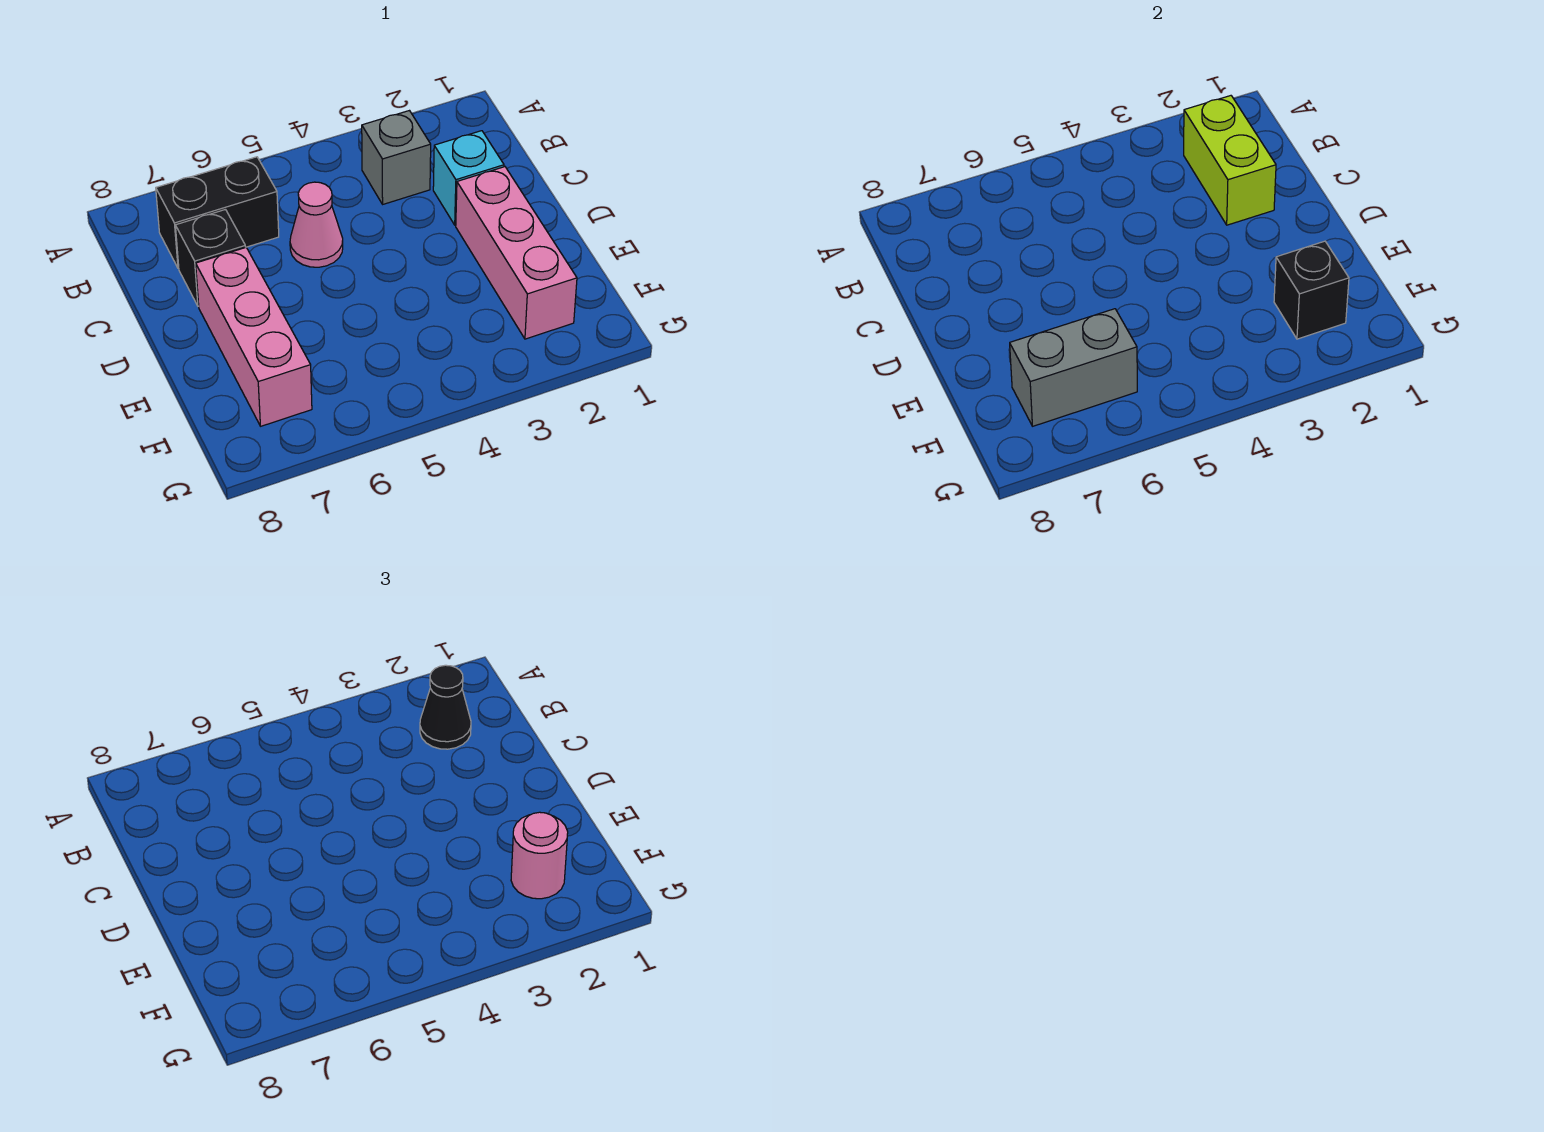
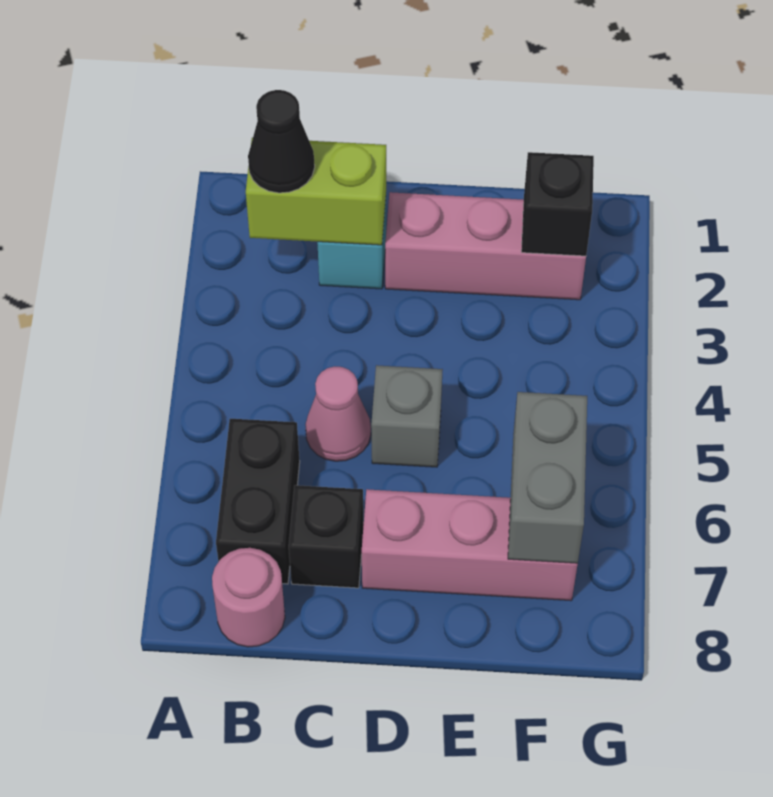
grey brick B3 level 1 -> grey brick D5 level 1
pink round brick F2 level 3 -> pink round brick B8 level 1

